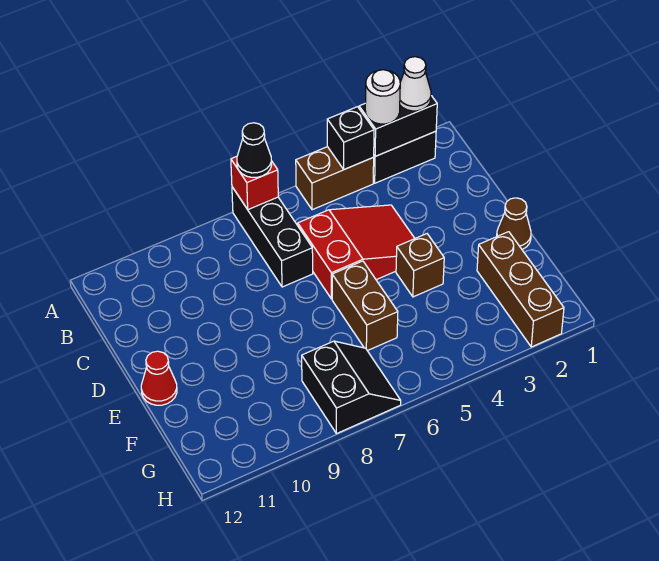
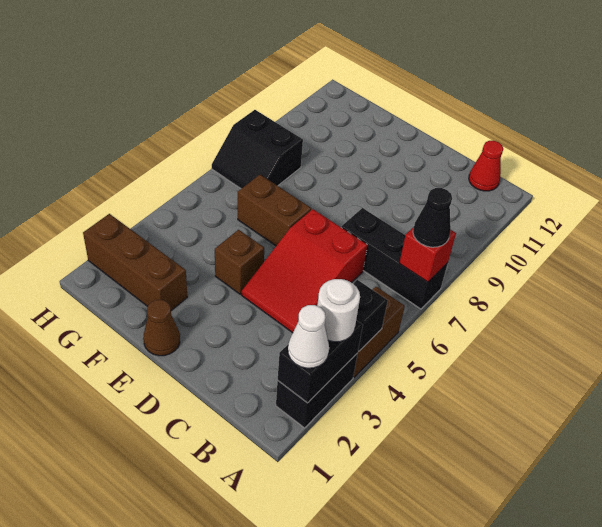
red cone E12 level 1 -> red cone B12 level 1

